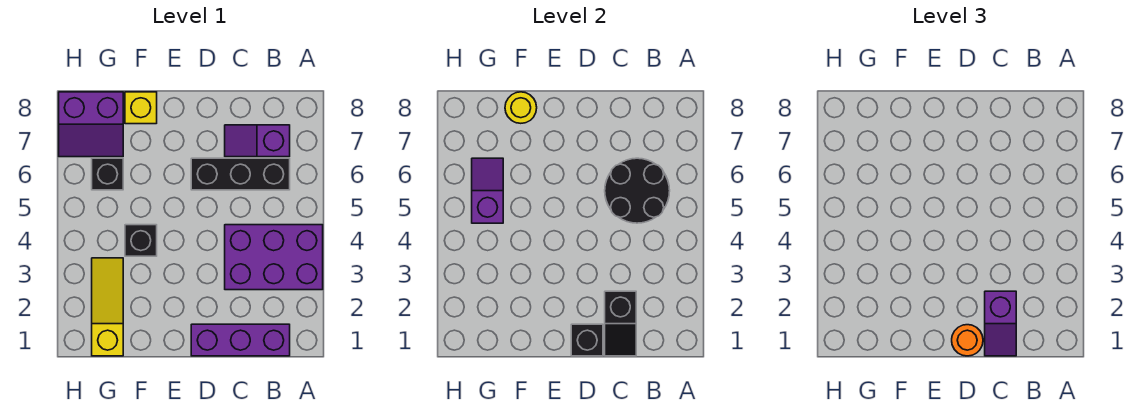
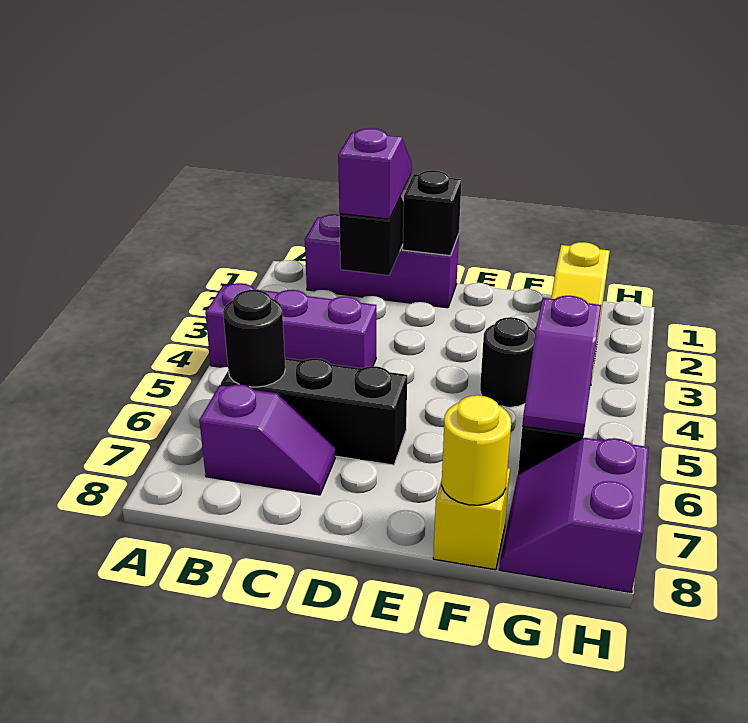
purple brick A3:C4 level 1 -> purple brick A4:C4 level 1
black round brick B5:C6 level 2 -> black round brick B6 level 2
orange round brick D1 level 3 -> none
black brick F4 level 1 -> black round brick F4 level 1
purple slope G7:H8 level 1 top 8 -> purple slope G7:H8 level 1 top H

